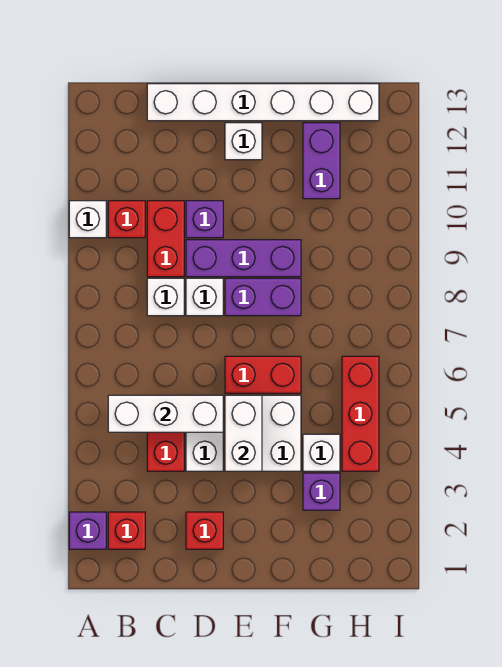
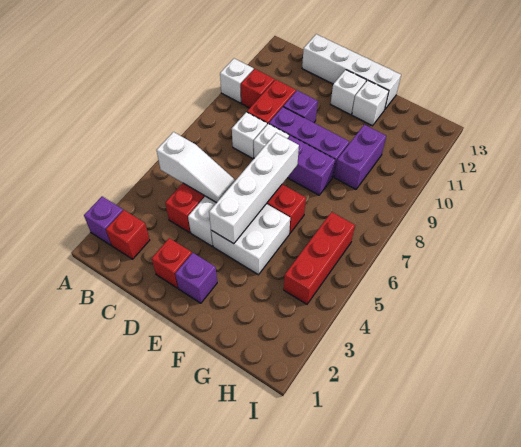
white brick B5:D5 level 2 -> white slope B5:D5 level 2 top B
white brick C13:H13 level 1 -> white brick C13:F13 level 1
white brick E4:E5 level 2 -> white brick E4:E7 level 2
purple brick G3 level 1 -> purple brick E2 level 1
white brick G4 level 1 -> white brick F12 level 1
purple brick G11:G12 level 1 -> purple brick G9:G10 level 1

